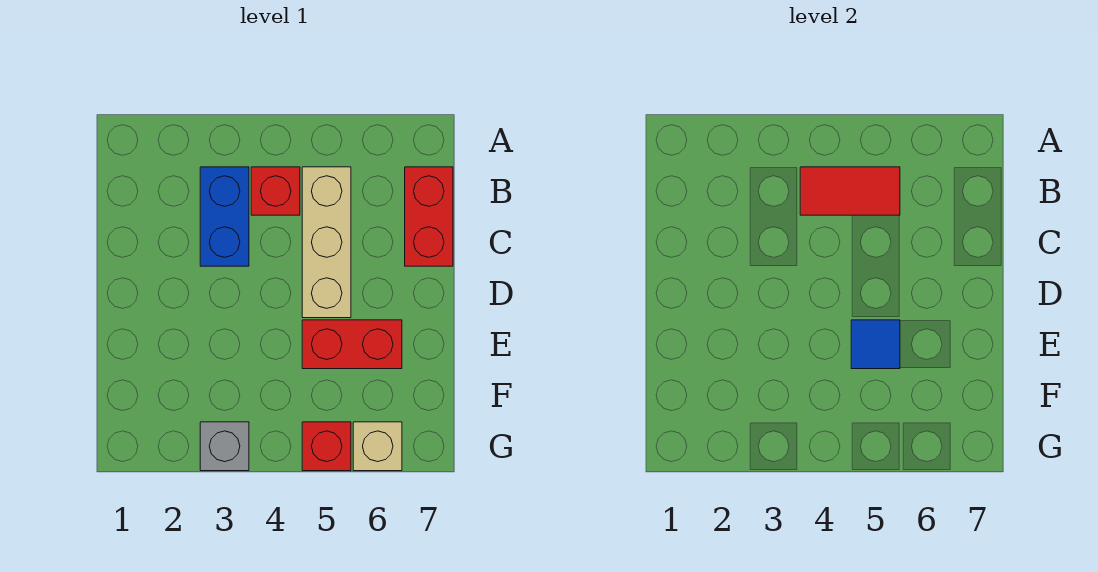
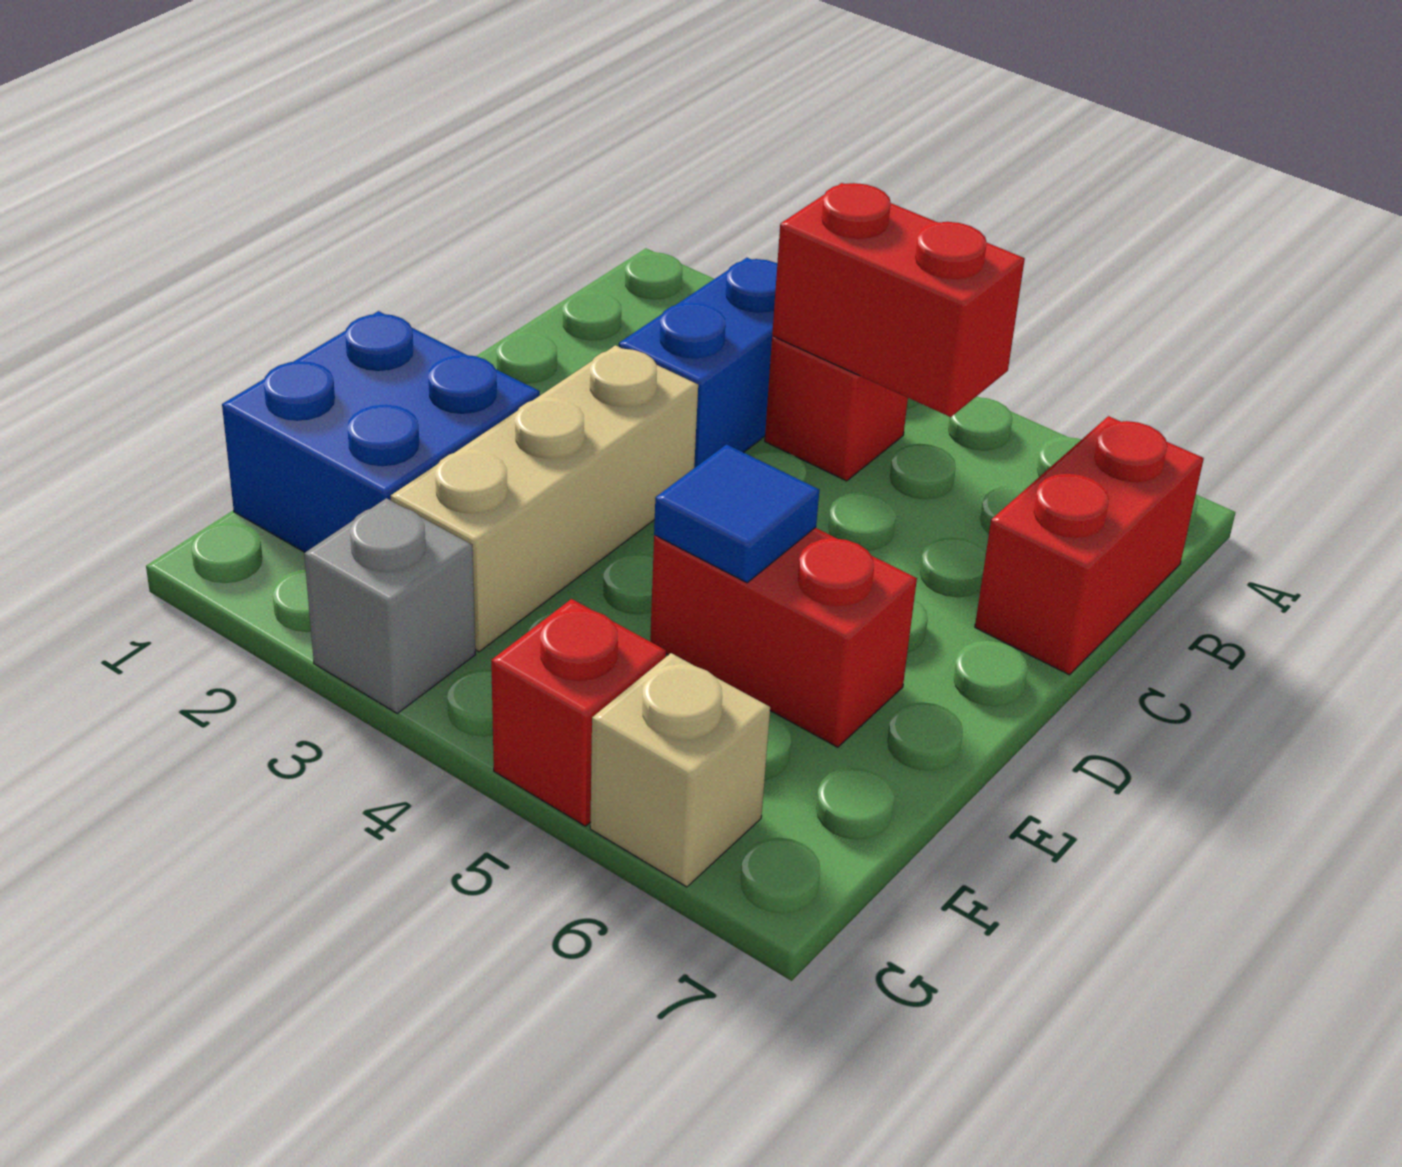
red tile B4:B5 level 2 -> red brick B4:B5 level 2
tan brick B5:D5 level 1 -> tan brick D3:F3 level 1
none -> blue brick E1:F2 level 1

